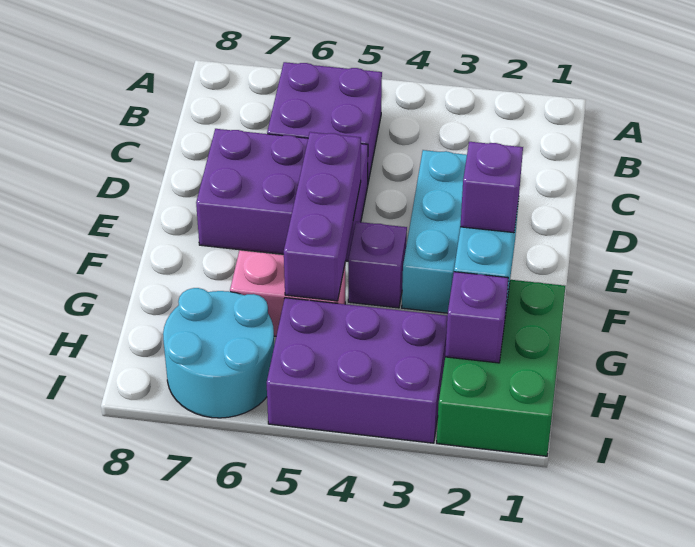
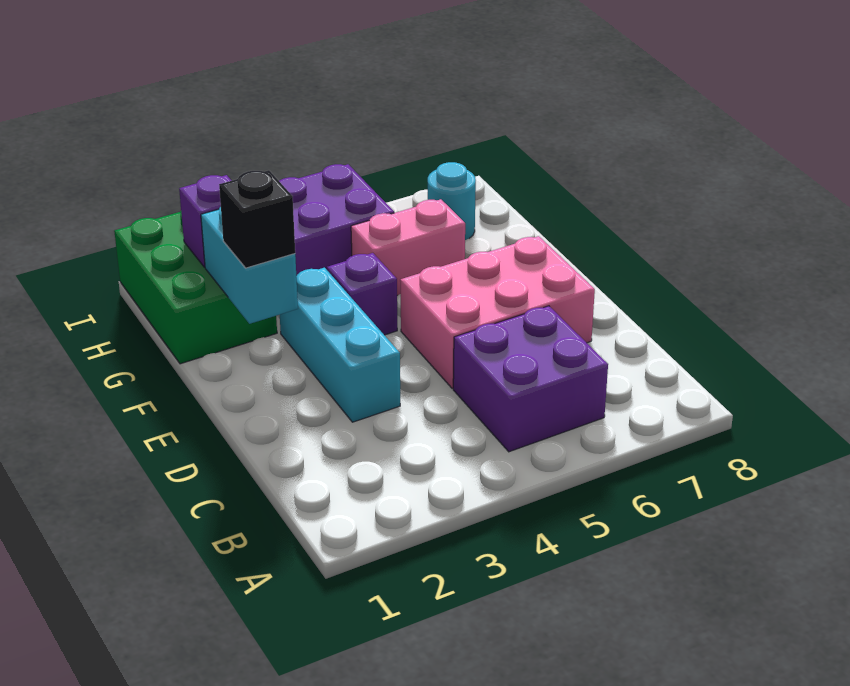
purple brick D5:E7 level 1 -> pink brick D5:E7 level 1
purple brick E5:G5 level 2 -> none
purple brick F2 level 3 -> black brick F2 level 3
cyan round brick H6:I7 level 1 -> cyan round brick H7 level 1

